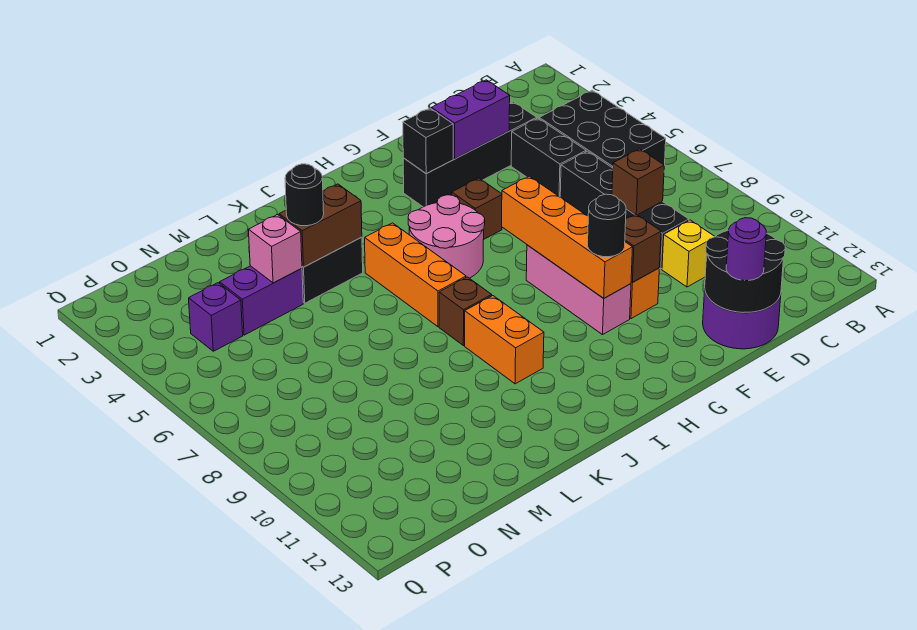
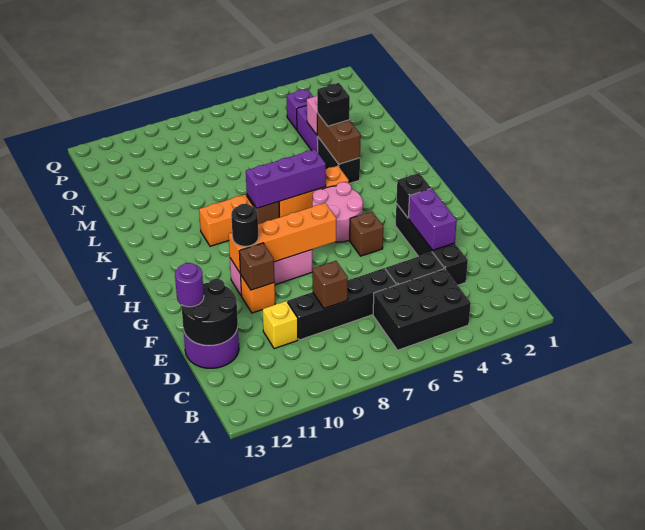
none -> purple brick J6:J8 level 2
black round brick L4 level 3 -> black brick L4 level 3

